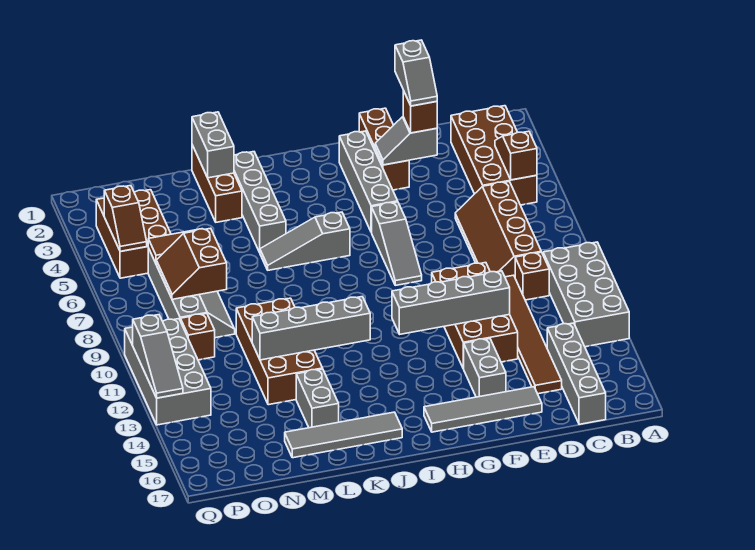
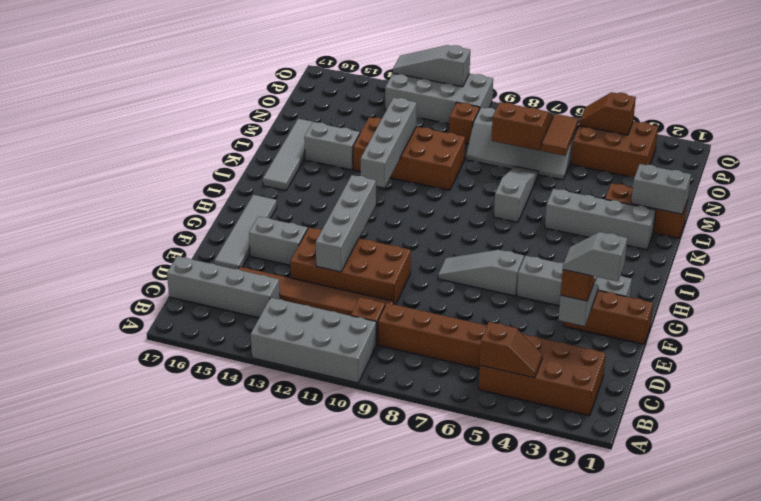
grey slope I6:K6 level 1 top I -> grey slope K7:M7 level 1 top K

